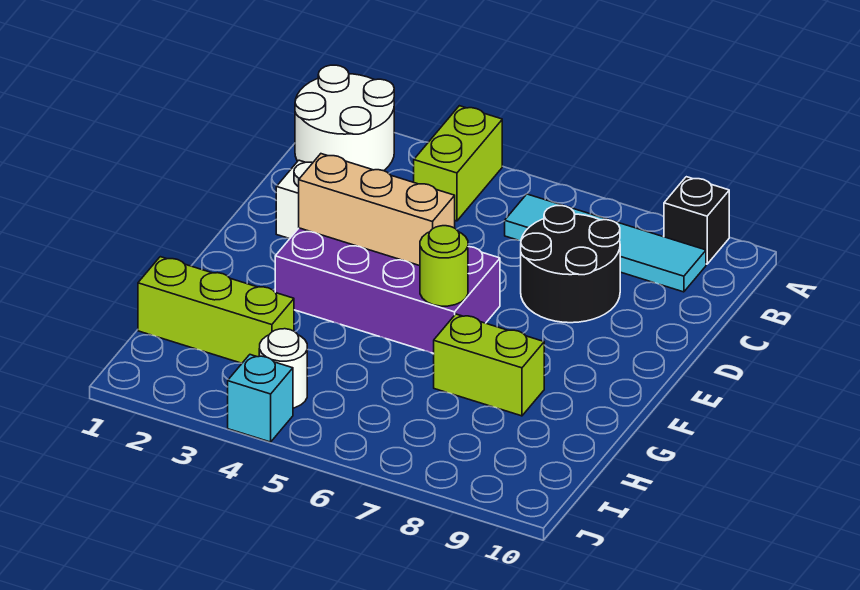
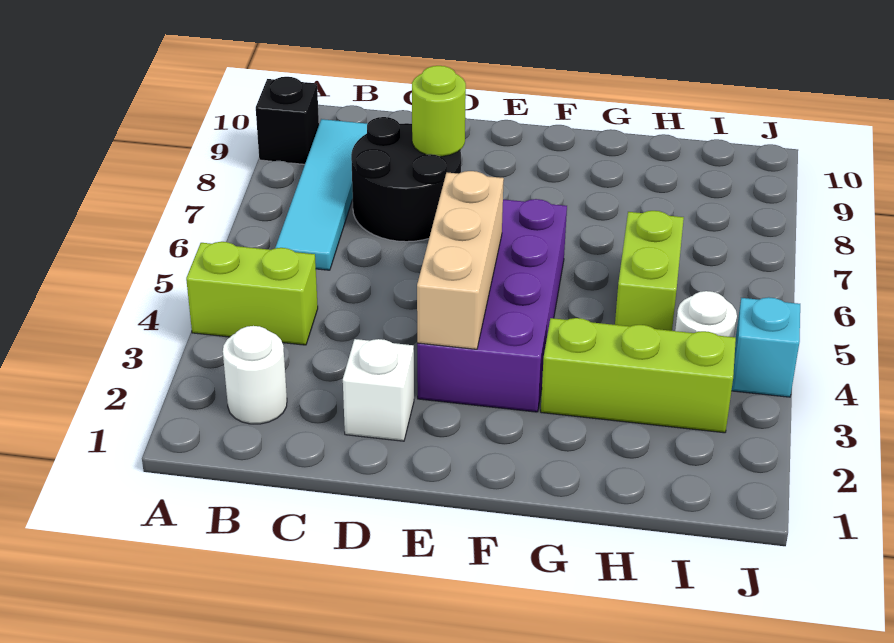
white round brick A1:B2 level 1 -> white round brick B2 level 1
lime round brick F6 level 2 -> lime round brick D8 level 2
lime brick G7:G8 level 1 -> lime brick H5:H6 level 1
lime brick H1:H3 level 1 -> lime brick G3:I3 level 1

